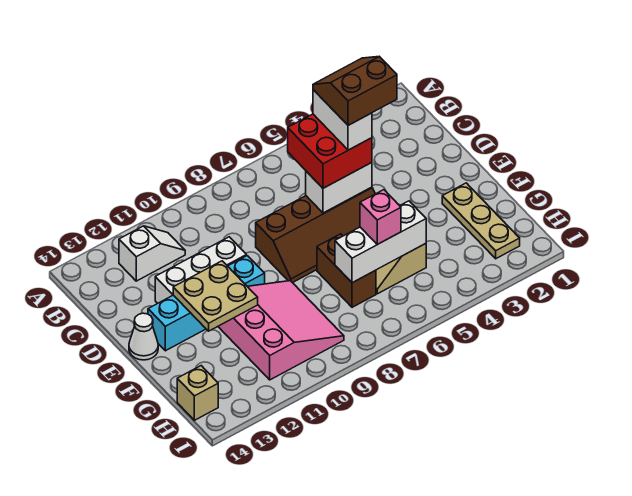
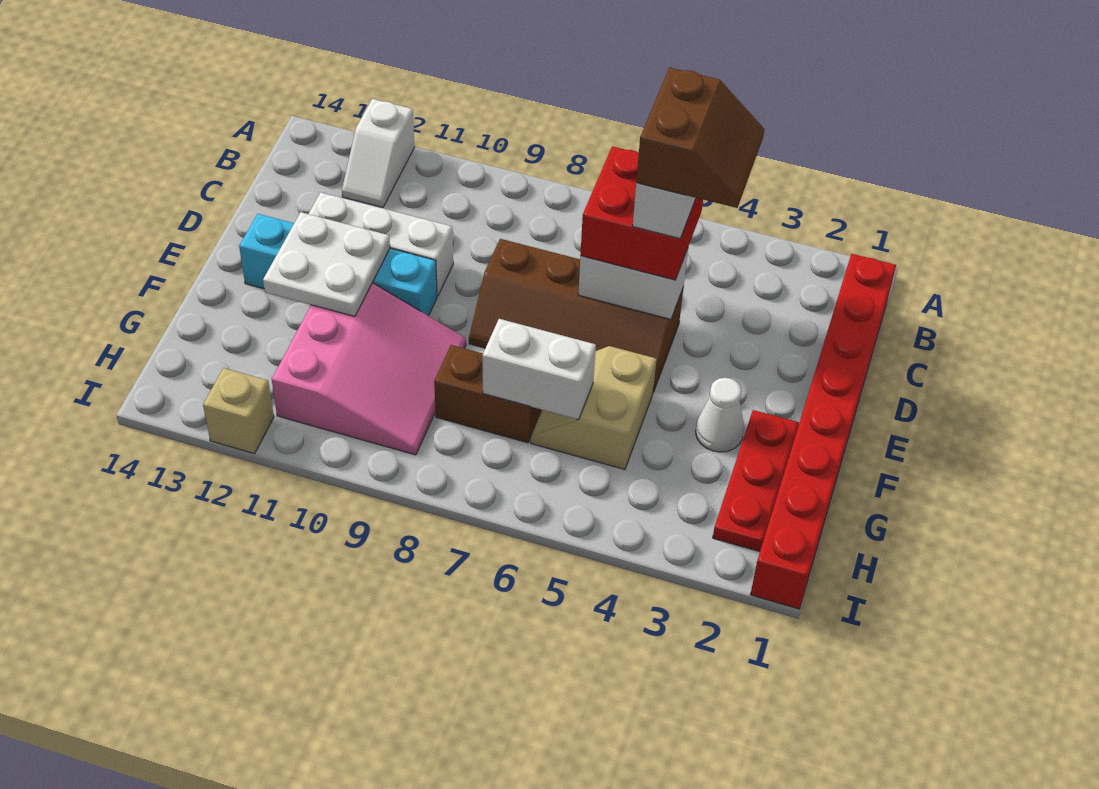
none -> red brick B1:I1 level 1
white slope B11:B12 level 1 top 12 -> white slope A12:B12 level 1 top A
brown slope C4:D5 level 5 top D -> brown slope C4:D5 level 5 top 5
tan plate E11:F12 level 2 -> white plate E11:F12 level 2
white cone E14 level 1 -> white cone F3 level 1
tan plate F2:H2 level 1 -> red plate F2:H2 level 1
brown brick F7:G7 level 1 -> brown brick G7:G8 level 1
white brick G5:G7 level 2 -> white brick G6:G7 level 2
pink brick G6 level 3 -> none
tan brick H14 level 1 -> tan brick I12 level 1

